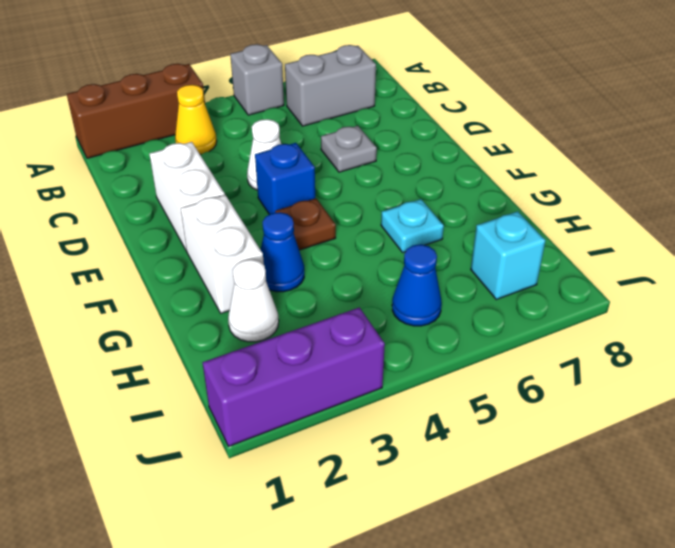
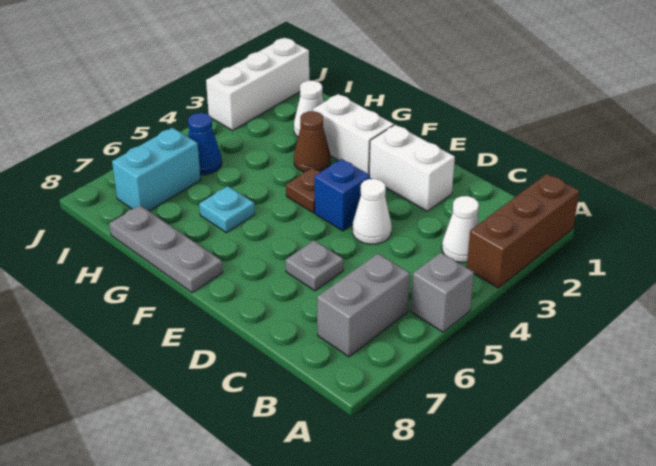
yellow cone B3 level 1 -> white cone B3 level 1
none -> grey plate F8:H8 level 1
blue cone G3 level 1 -> brown cone G3 level 1
cyan brick I7 level 1 -> cyan brick I6:I7 level 1
purple brick J1:J3 level 1 -> white brick J1:J3 level 1

